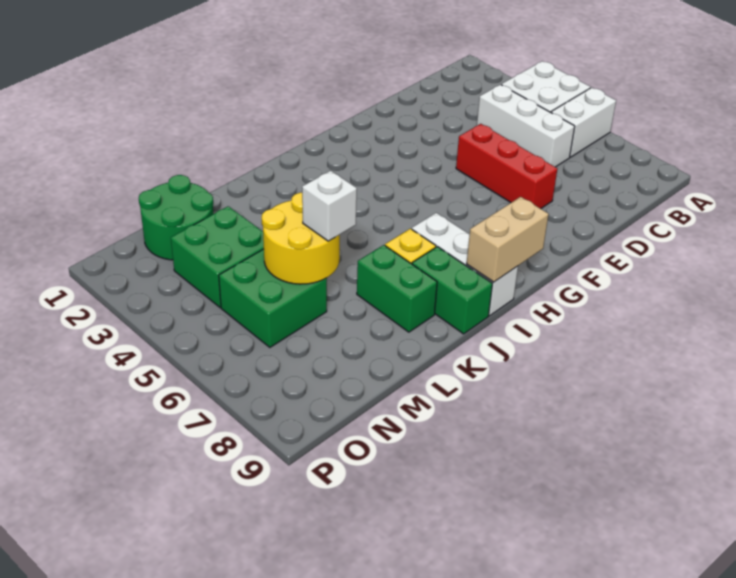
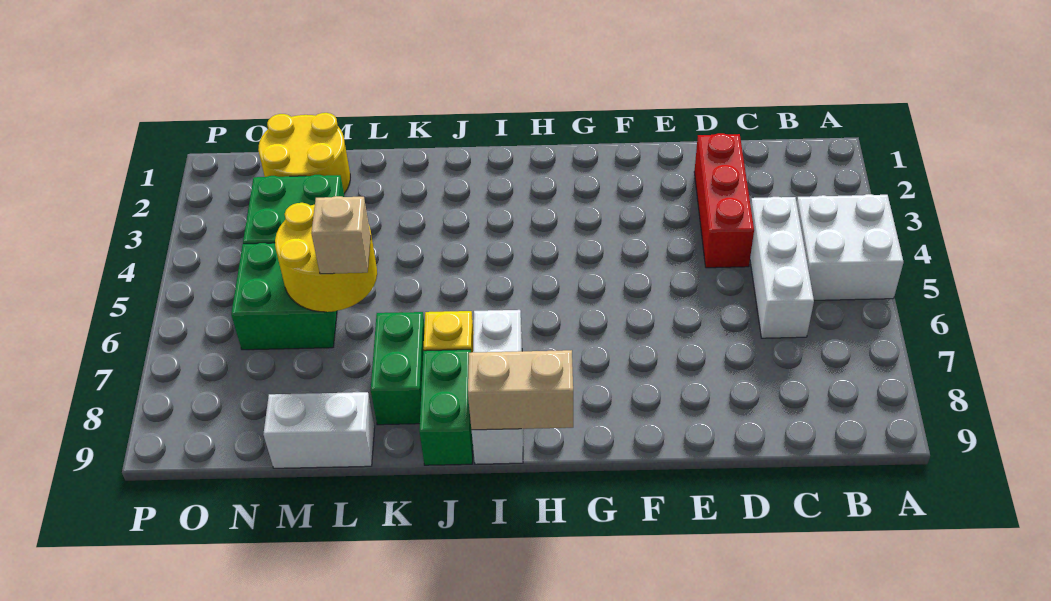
white brick A6:B6 level 1 -> white brick L9:M9 level 1
red brick E5:E7 level 1 -> red brick D2:D4 level 1
white brick L6 level 3 -> tan brick L6 level 3
green round brick M1:N2 level 1 -> yellow round brick M1:N2 level 1

